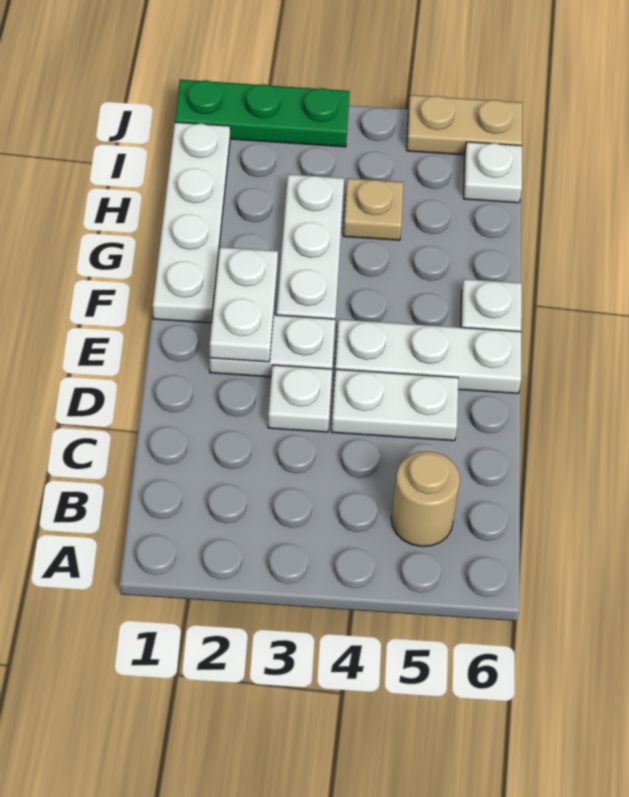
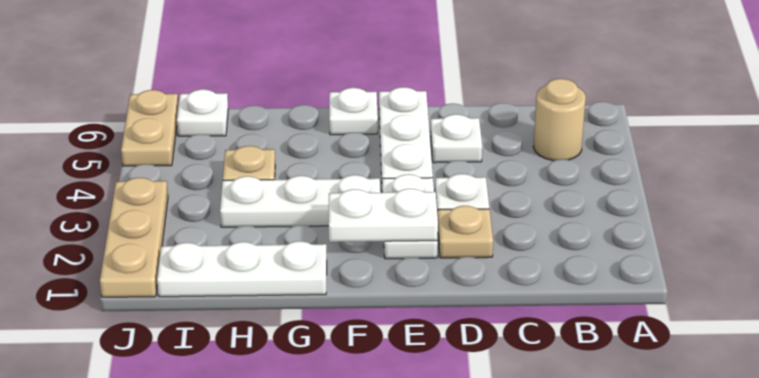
none -> tan plate D2 level 1
white plate D4:D5 level 1 -> white plate D5 level 1
white plate F1:I1 level 1 -> white plate G1:I1 level 1
green plate J1:J3 level 1 -> tan plate J1:J3 level 1

